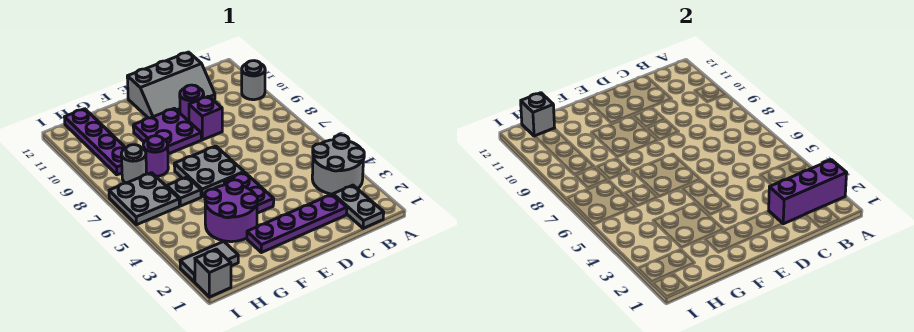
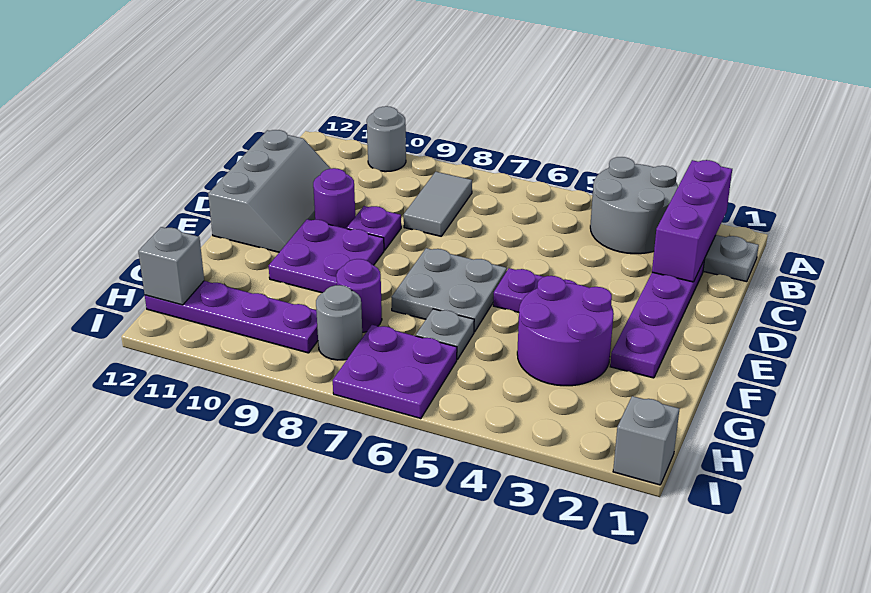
purple brick D9 level 1 -> purple plate D9 level 1
grey tile H2:I2 level 1 -> grey tile B8:C8 level 1
grey plate H6:I7 level 1 -> purple plate H6:I7 level 1

